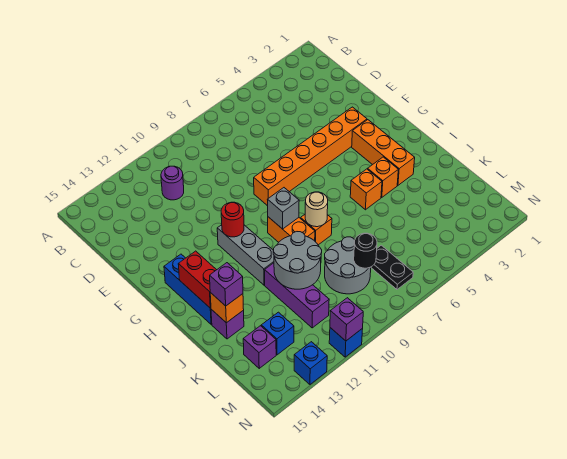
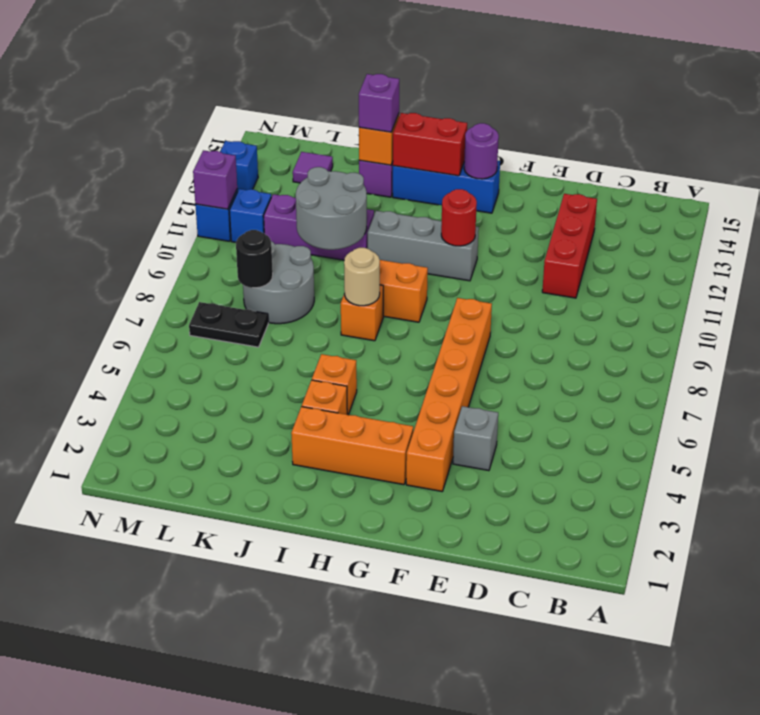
purple round brick C11 level 1 -> purple round brick G14 level 2
none -> red brick D11:D13 level 1
grey brick H9 level 2 -> grey brick E4 level 1
blue brick L13 level 1 -> blue brick M11 level 1
purple brick L14 level 1 -> purple tile L14 level 1

